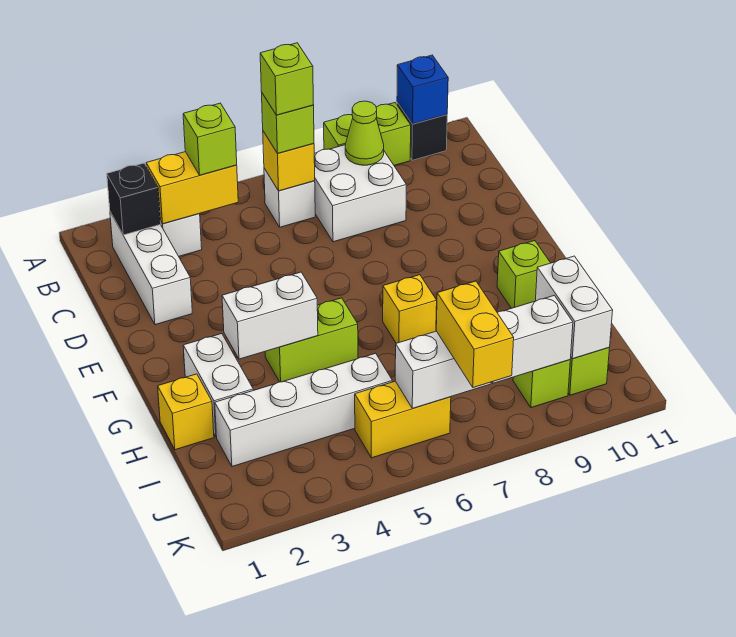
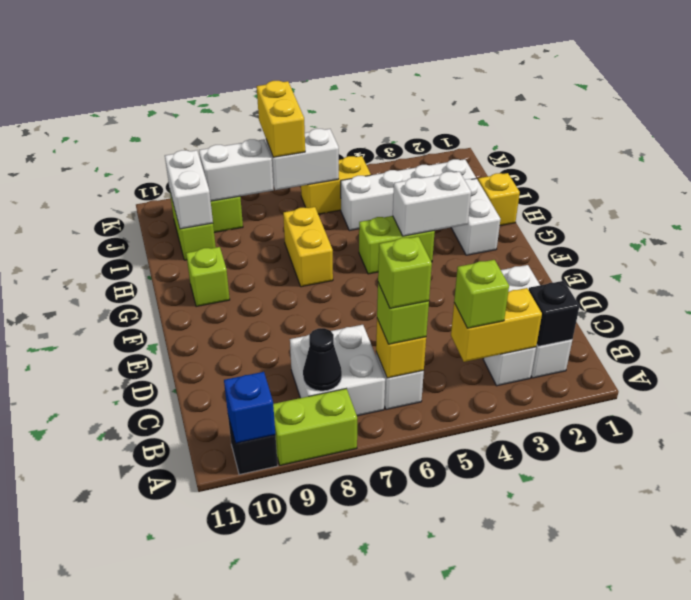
lime cone B8 level 2 -> black cone B8 level 2
yellow brick G7 level 1 -> yellow brick G7:H7 level 1

